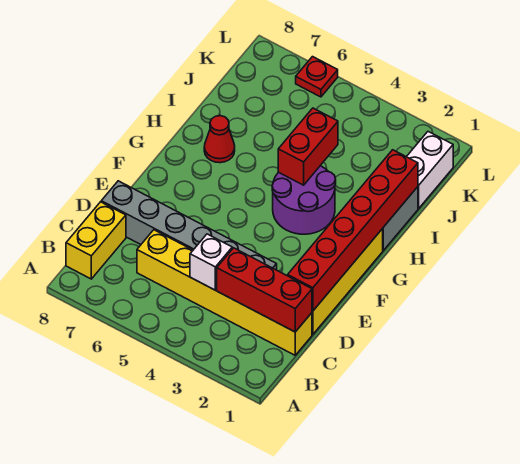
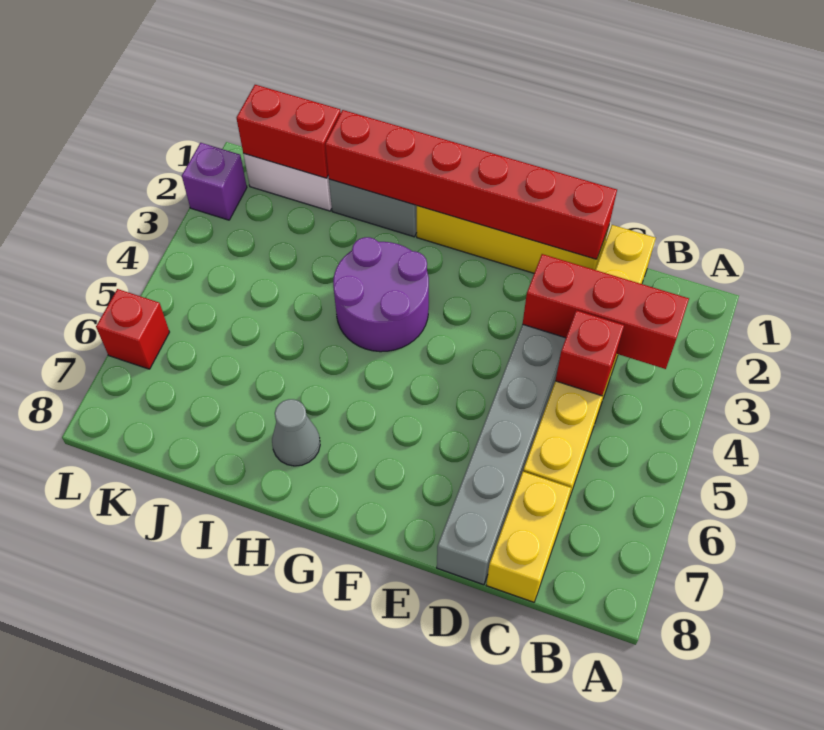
yellow brick B8:C8 level 1 -> yellow brick C7:C8 level 1
red brick C1:C3 level 2 -> red brick B3:D3 level 2
white brick C4 level 2 -> red brick C4 level 2
red brick H4:I4 level 2 -> red brick J1:K1 level 2
red cone H7 level 1 -> grey cone H7 level 1
none -> purple brick L2 level 1
red plate L6 level 1 -> red brick L6 level 1

